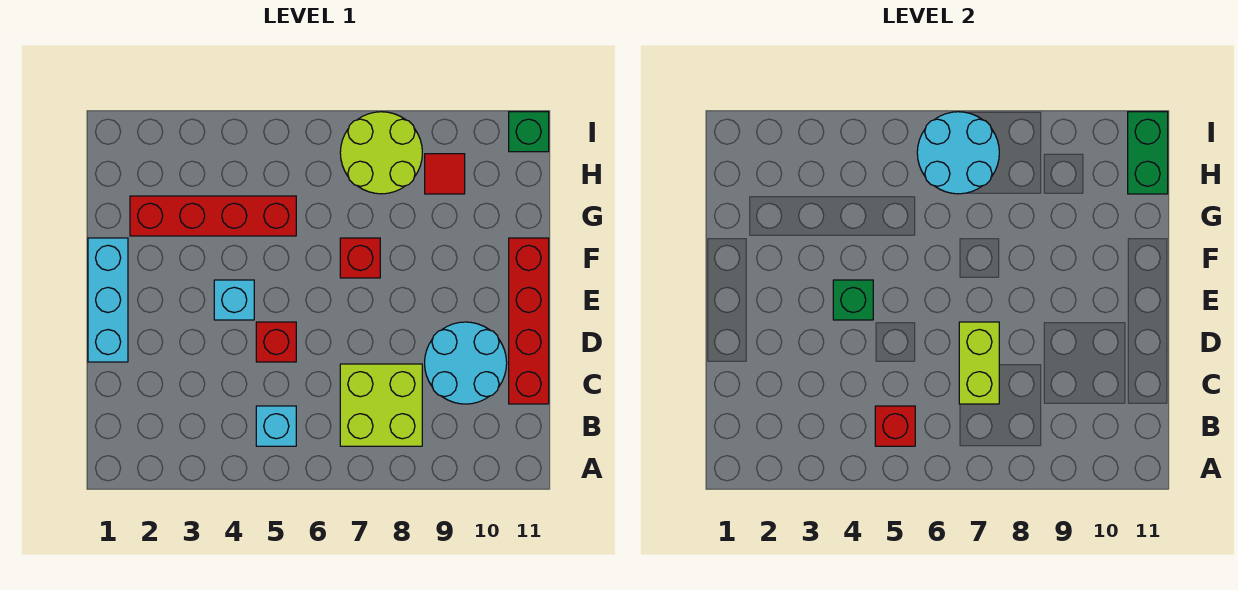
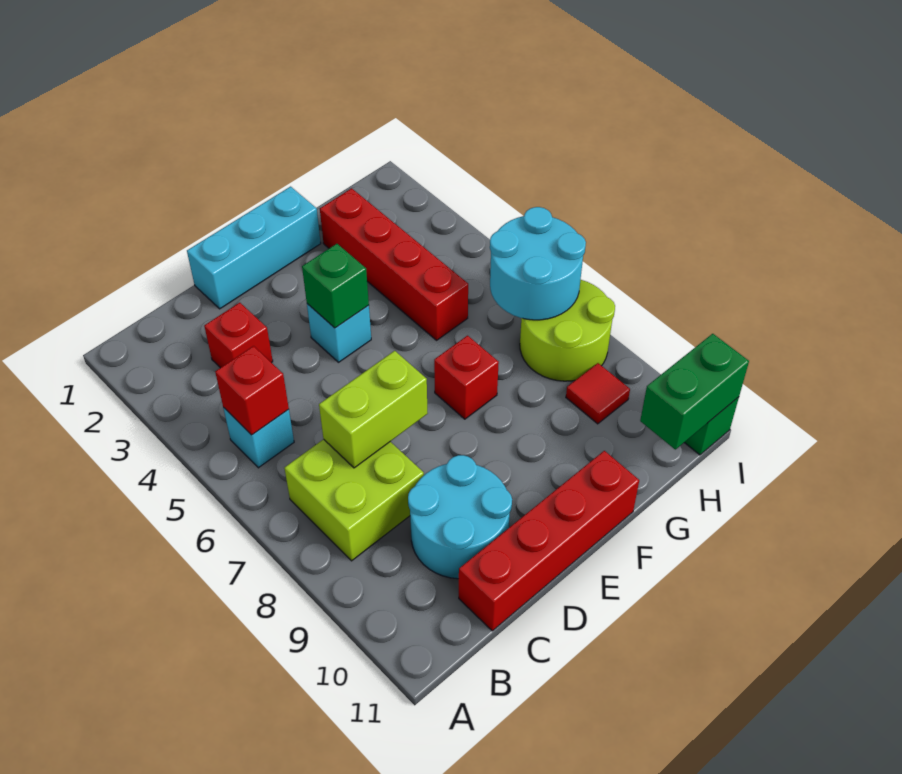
red brick D5 level 1 -> red brick C3 level 1

